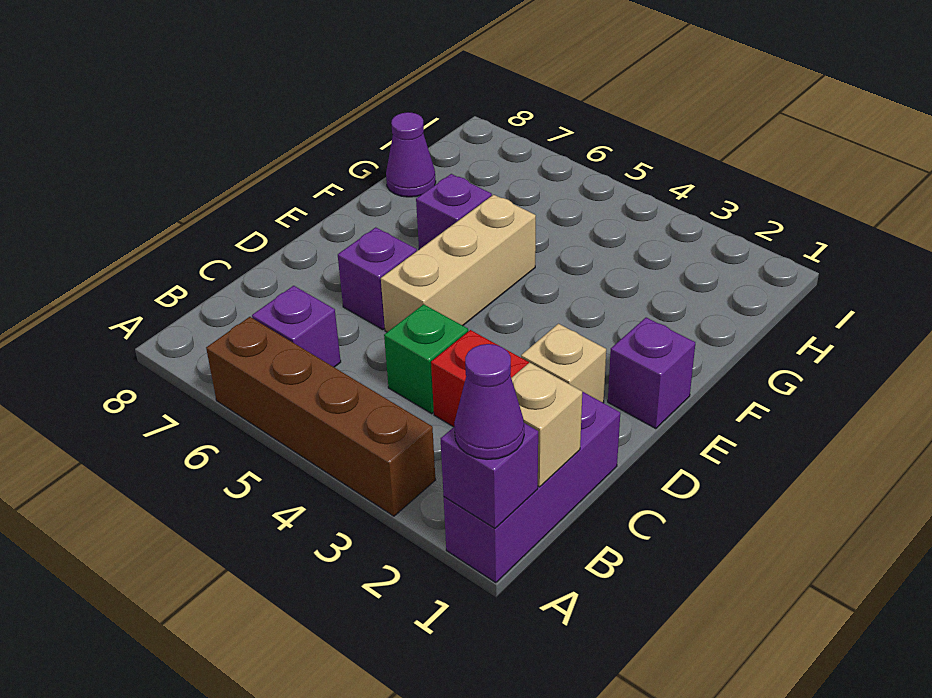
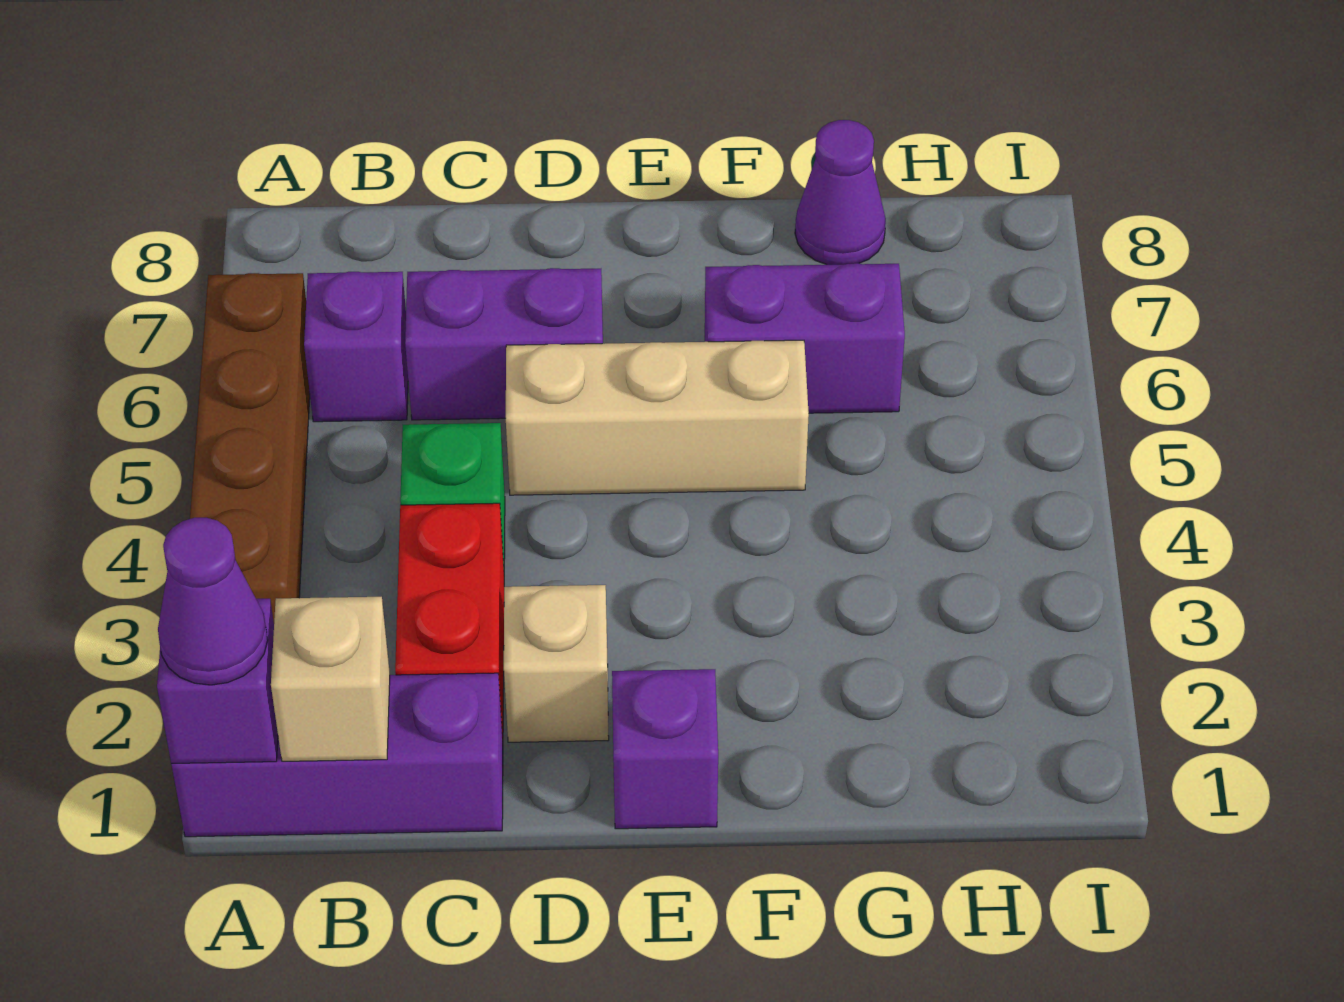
purple brick D6 level 1 -> purple brick C6:D6 level 1
purple brick F6 level 1 -> purple brick F6:G6 level 1

